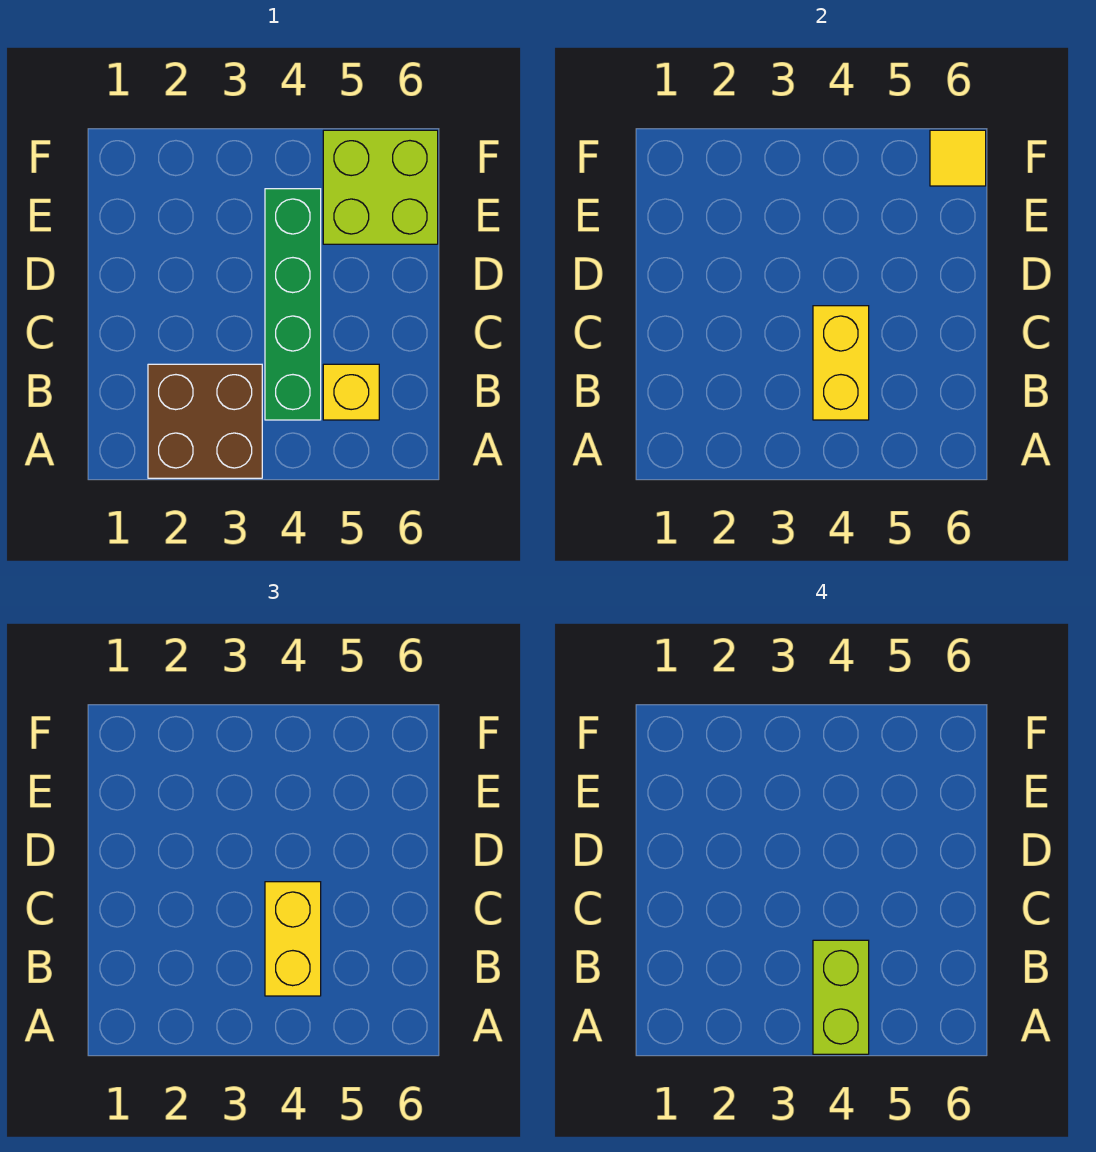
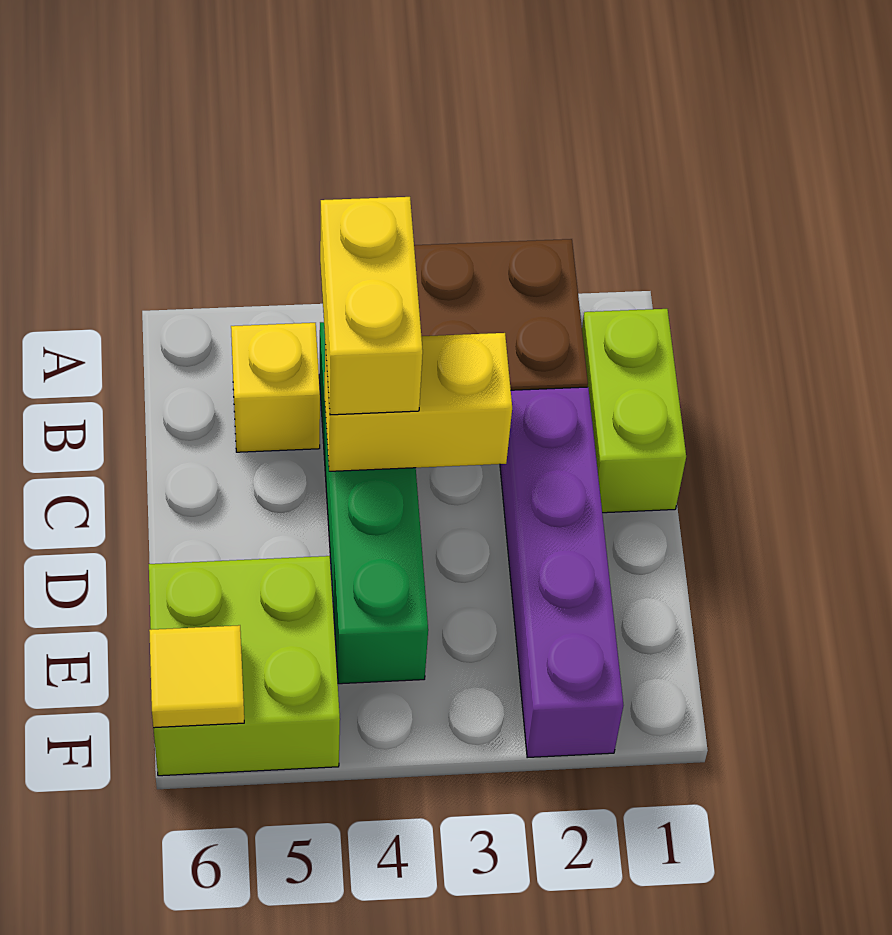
lime brick A4:B4 level 4 -> lime brick B1:C1 level 1
yellow brick B4:C4 level 2 -> yellow brick C3:C4 level 2
none -> purple brick C2:F2 level 1

